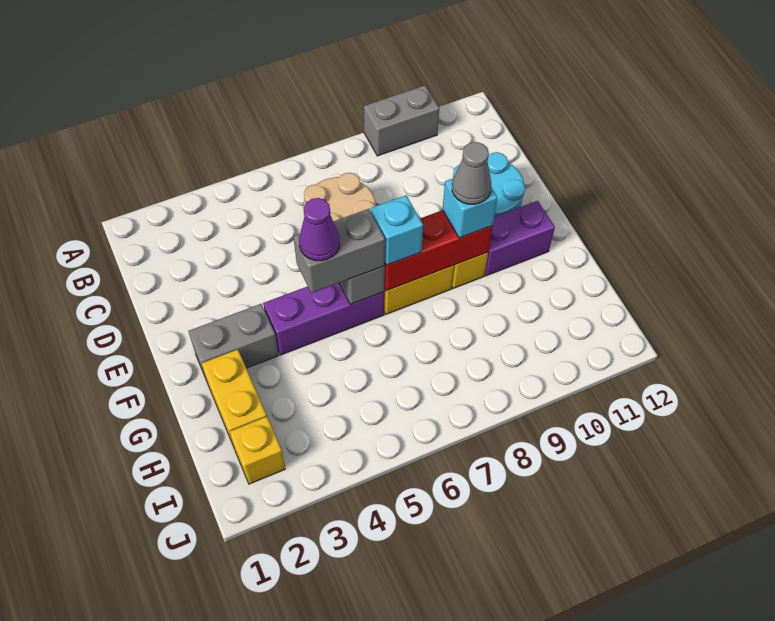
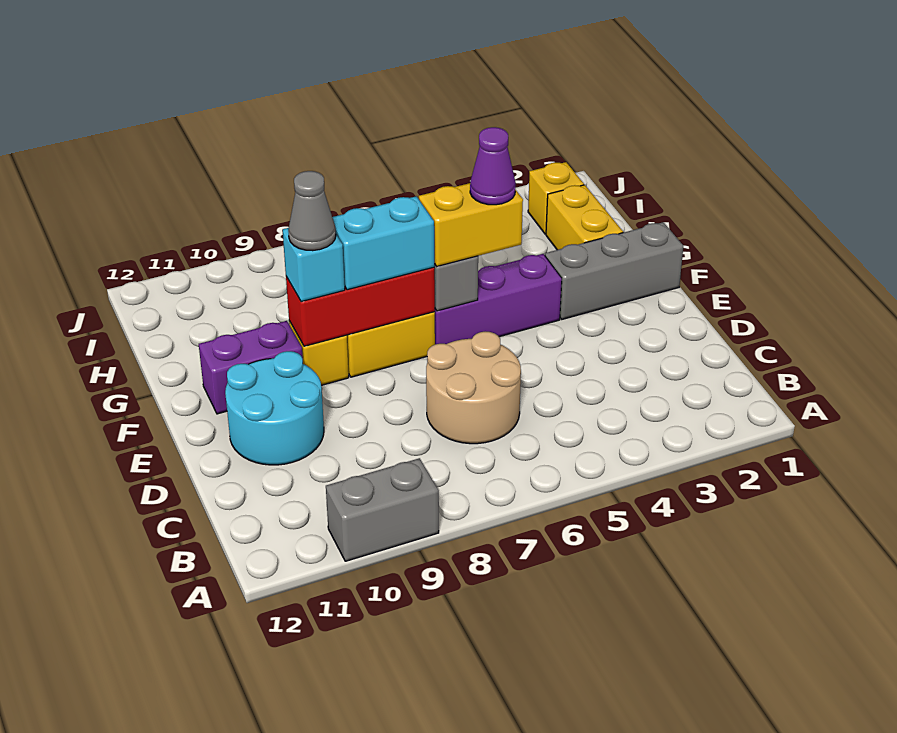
grey brick F2:F3 level 1 -> grey brick F1:F3 level 1
grey brick F5:F6 level 3 -> yellow brick F5:F6 level 3
cyan brick F7 level 3 -> cyan brick F7:F8 level 3

